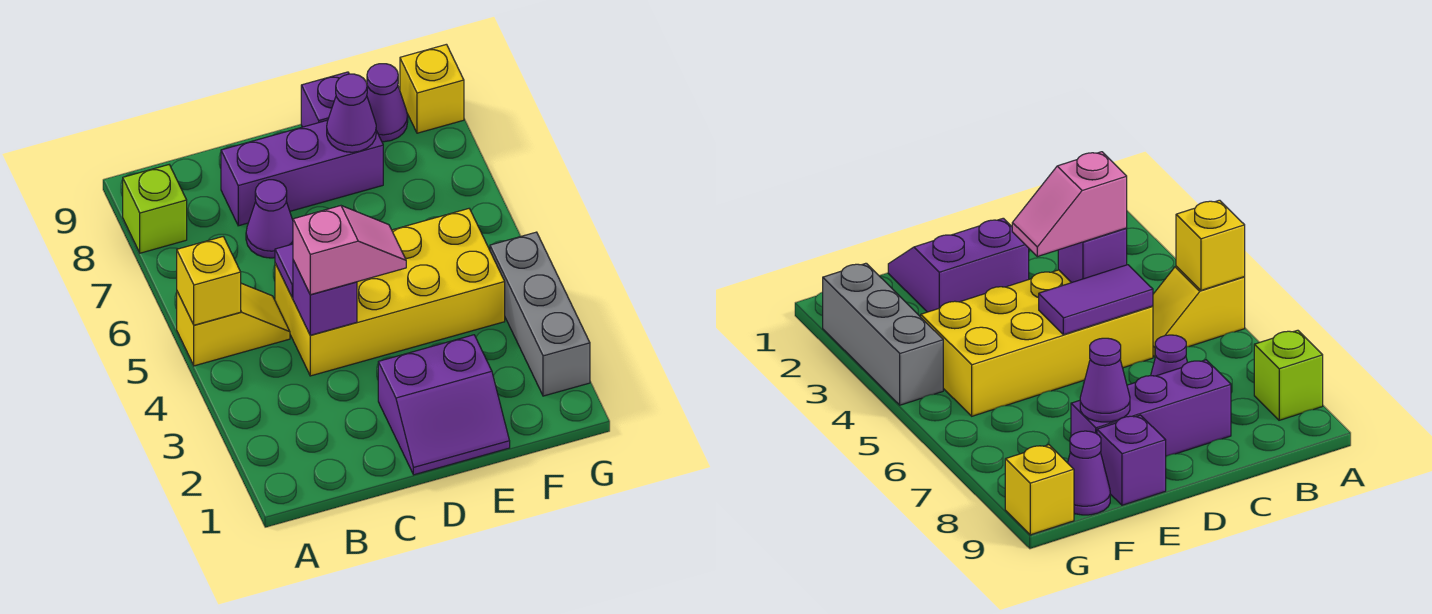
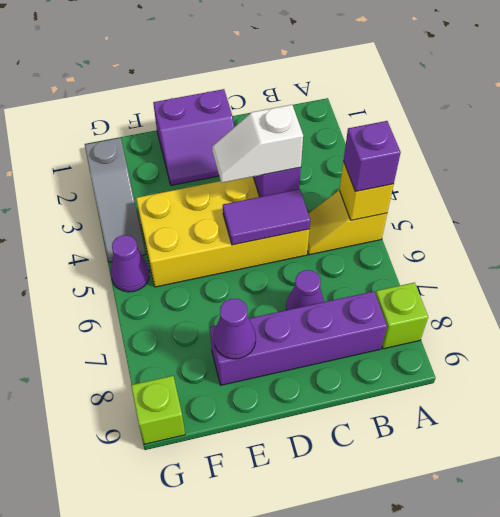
pink slope C4:D4 level 3 top C -> white slope C4:D4 level 3 top C
purple brick C8:E8 level 1 -> purple brick B8:E8 level 1
purple slope D1:E2 level 1 top 2 -> purple slope D1:E2 level 1 top 1
purple brick E9 level 1 -> purple brick A5 level 3
purple cone F9 level 1 -> purple cone G5 level 1
grey brick G2:G4 level 1 -> grey slope G2:G4 level 1 top 2
yellow brick G9 level 1 -> lime brick G9 level 1

